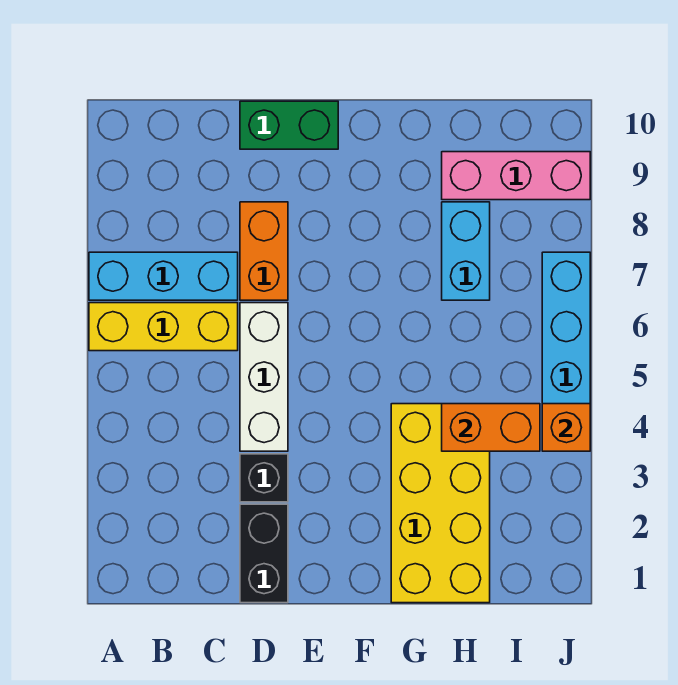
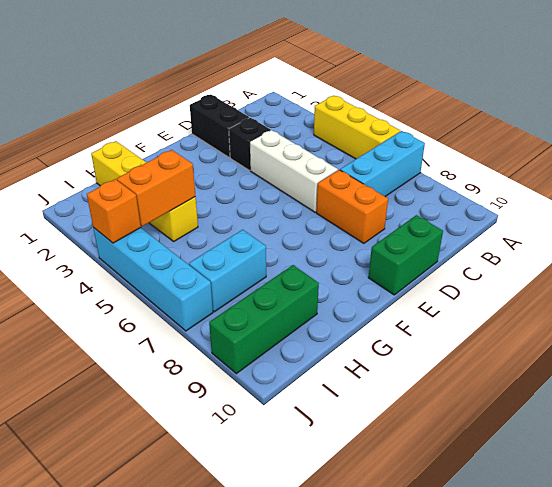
yellow brick A6:C6 level 1 -> yellow brick A4:A6 level 1
yellow brick G1:H4 level 1 -> yellow brick H1:H4 level 1
cyan brick H7:H8 level 1 -> cyan brick H7:I7 level 1
pink brick H9:J9 level 1 -> green brick H9:J9 level 1

